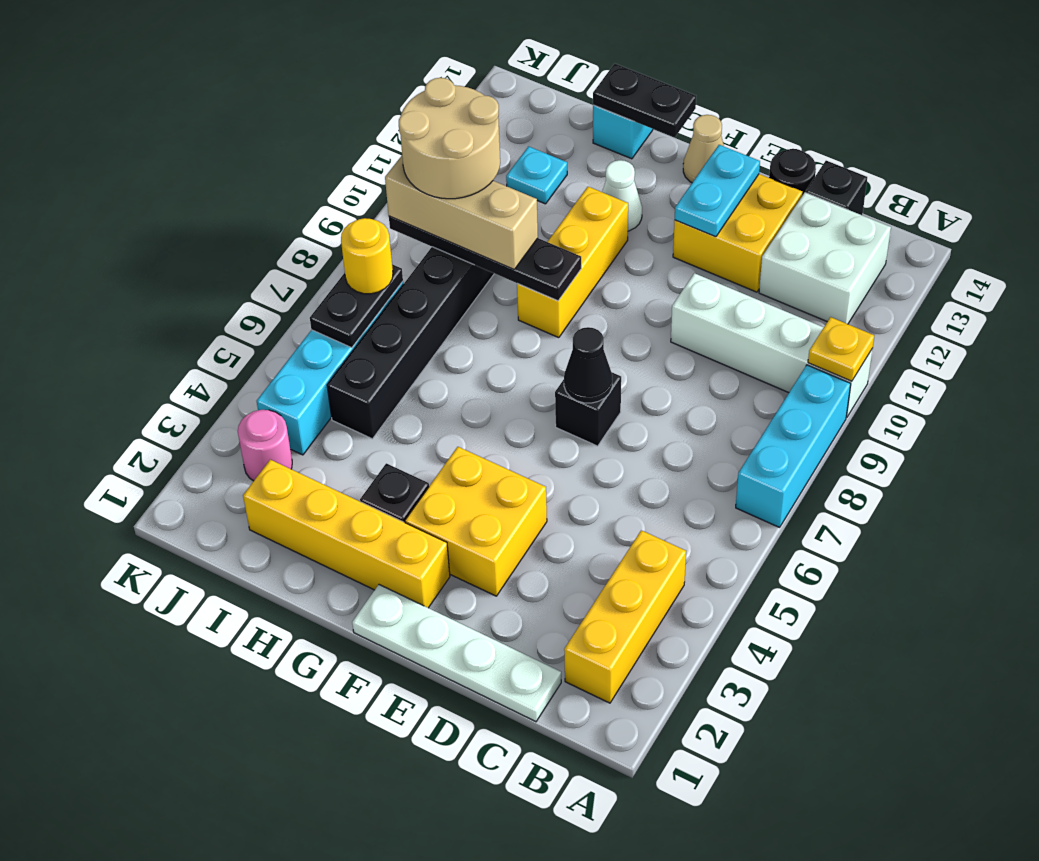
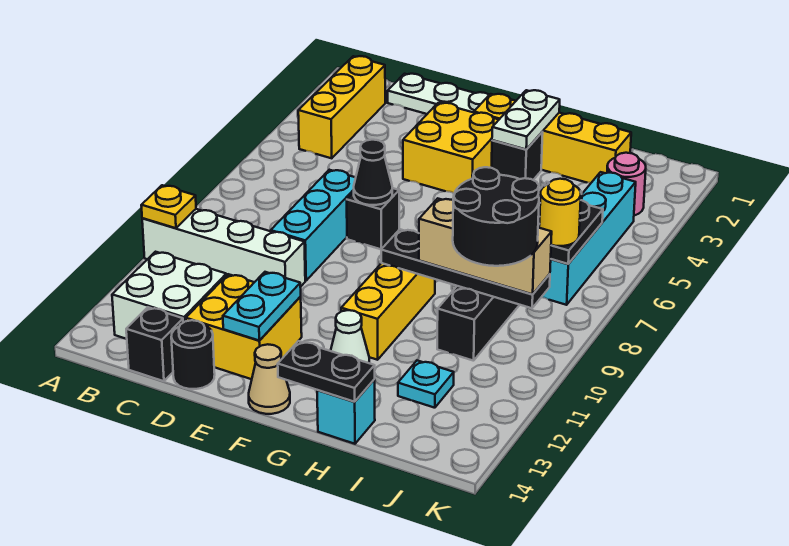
cyan brick A7:A9 level 1 -> cyan brick D7:D9 level 1
none -> white plate G2:G3 level 2
tan round brick I9:J10 level 4 -> black round brick I9:J10 level 4

